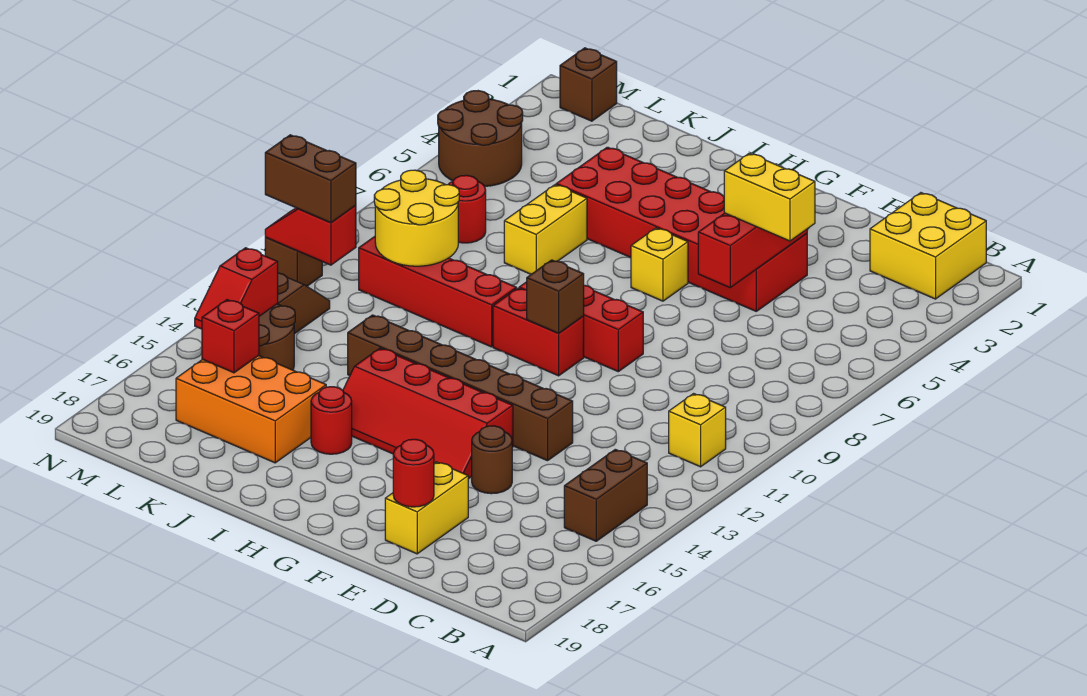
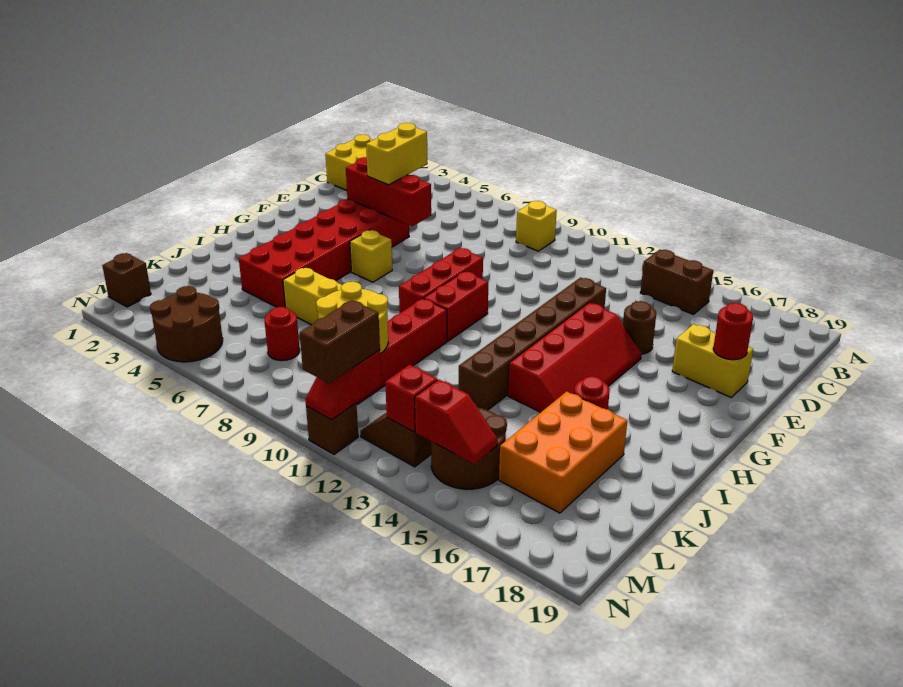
yellow brick B11 level 1 -> yellow brick B9 level 1
brown brick G10 level 2 -> none
red brick L16 level 2 -> red brick M13 level 2

